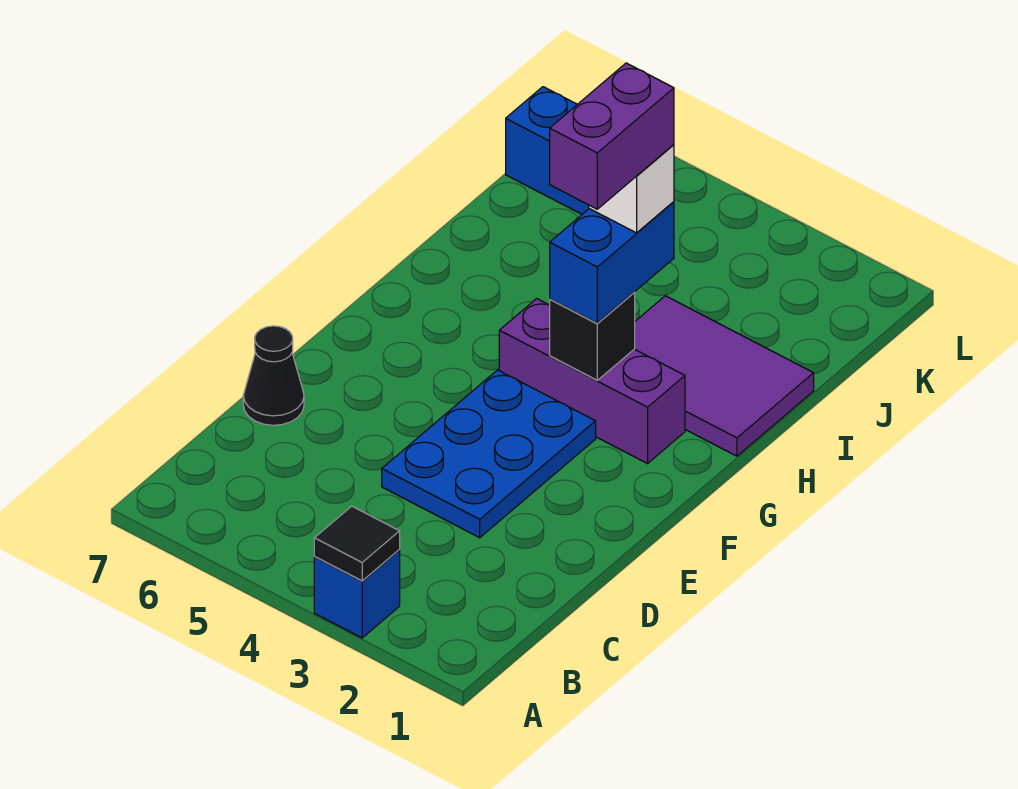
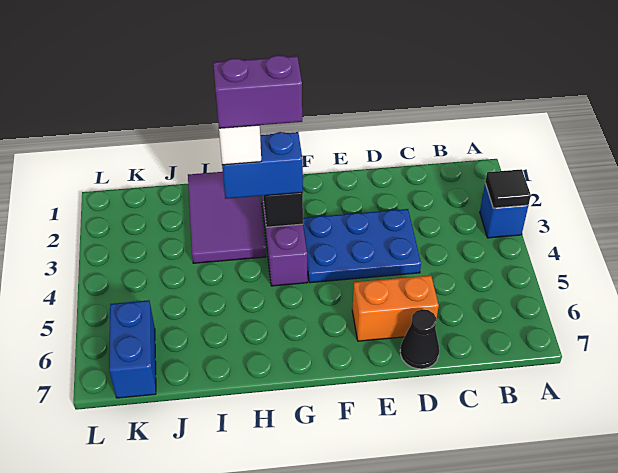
none -> orange brick D6:E6 level 1

